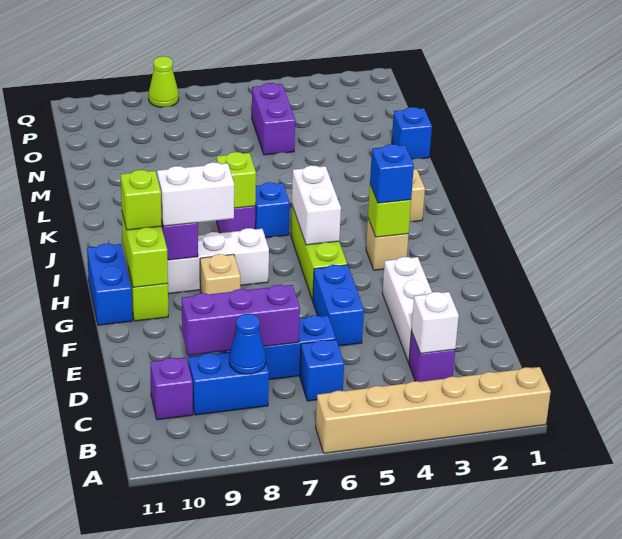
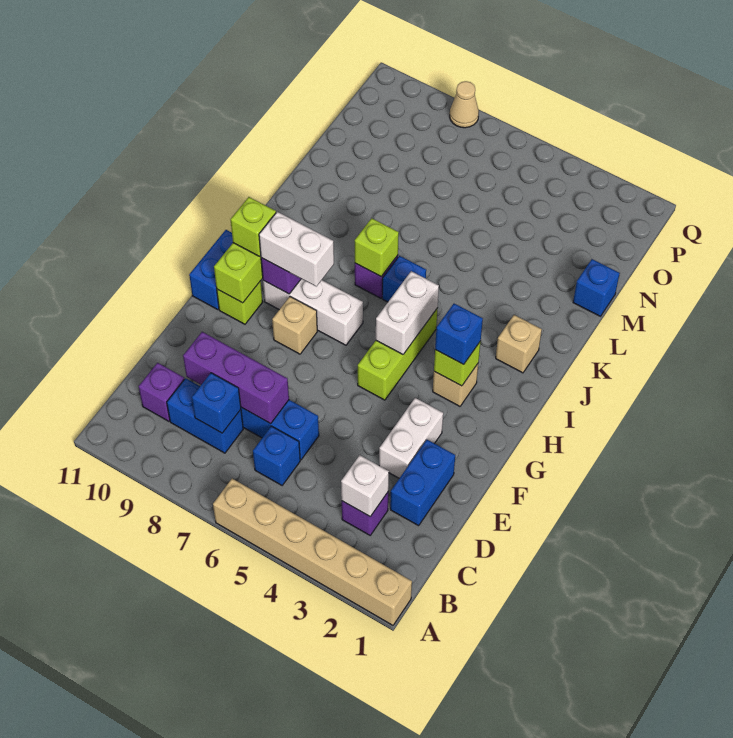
blue cone C8 level 2 -> blue brick C8 level 2
white brick D3:F3 level 1 -> white brick E3:F3 level 1
blue brick E5:F5 level 1 -> blue brick D2:E2 level 1
purple brick N5:O5 level 1 -> none
lime cone Q8 level 1 -> tan cone Q8 level 1

